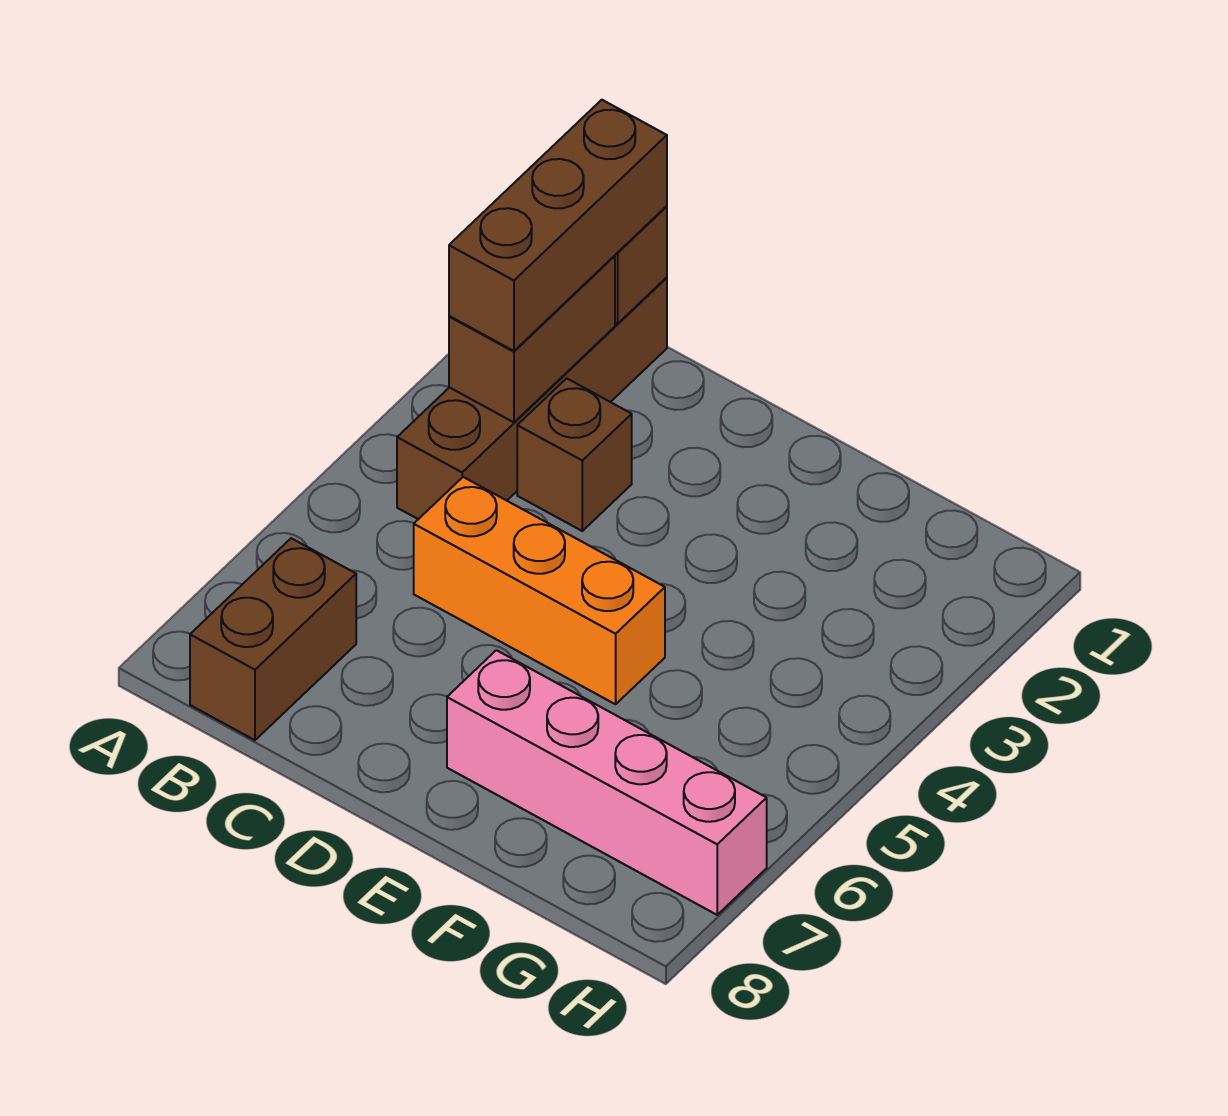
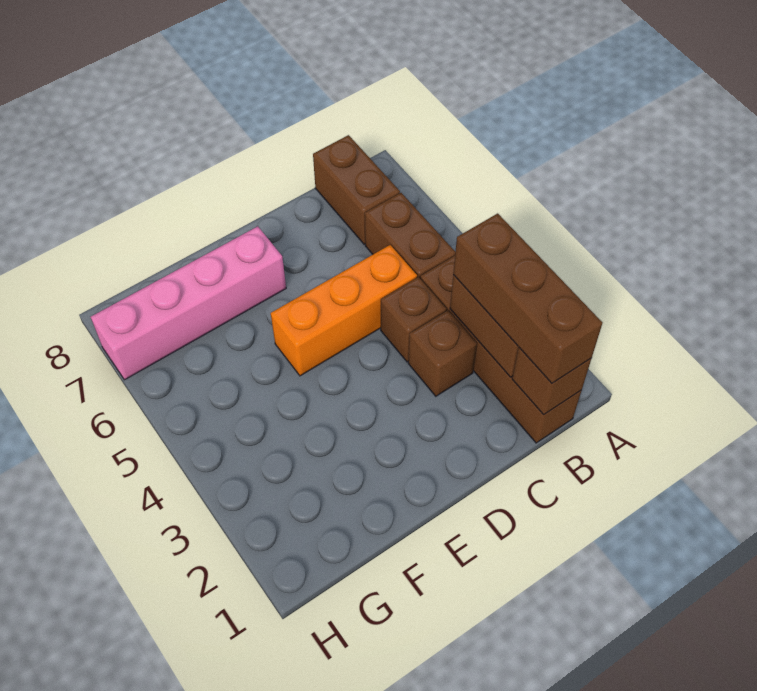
none -> brown brick B5:B6 level 1
none -> brown brick C4 level 1

